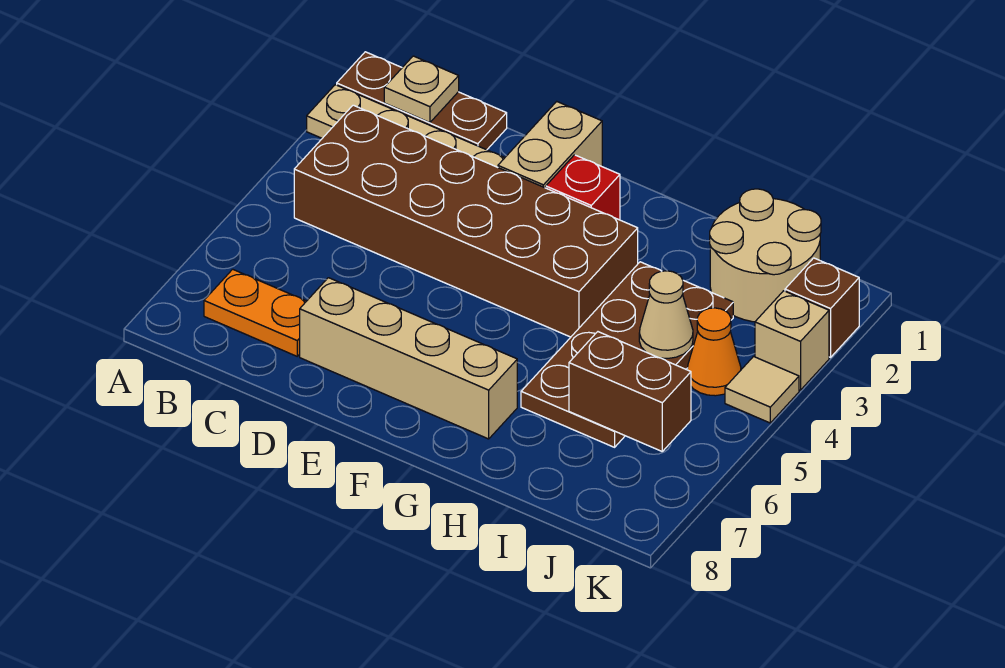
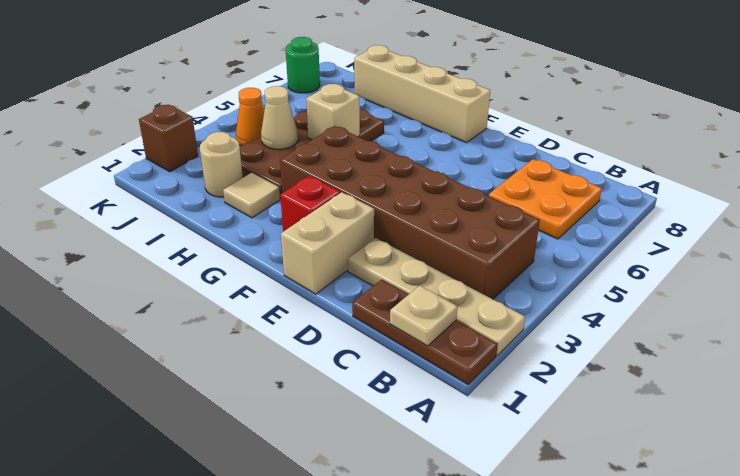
orange plate B7:C7 level 1 -> orange plate B6:C7 level 1
tan brick D7:G7 level 1 -> tan brick F8:I8 level 1
tan round brick I1:J2 level 1 -> tan round brick I2 level 1
brown brick I6:J6 level 2 -> none
tan brick K3 level 1 -> tan brick H5 level 2
tan tile K4 level 1 -> tan tile H2 level 1
none -> green round brick K7 level 1

